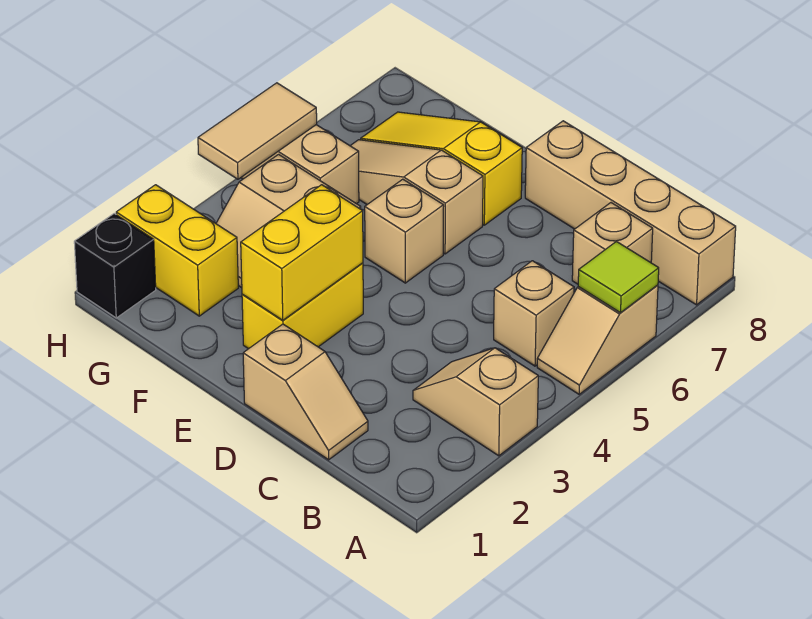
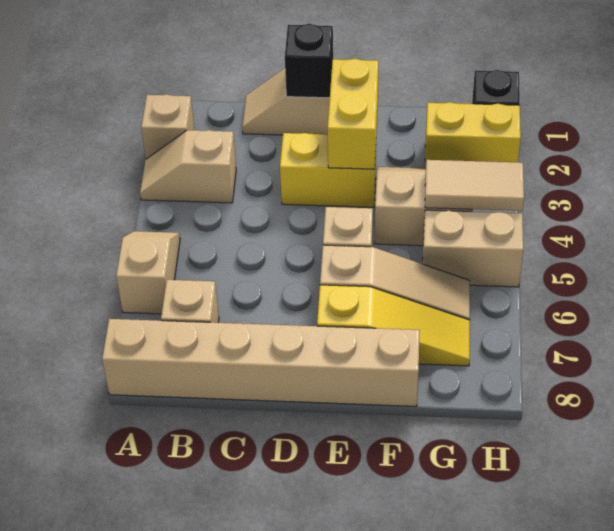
tan slope A3:B3 level 1 top A -> tan slope A3:B3 level 1 top B
lime tile A6 level 2 -> none
tan brick A8:D8 level 1 -> tan brick A8:F8 level 1
tan brick B5 level 1 -> tan brick A2 level 1
none -> black brick D1 level 2
yellow brick E2:E3 level 1 -> yellow brick D3:E3 level 1
tan tile H4:H5 level 2 -> tan tile G4:H4 level 2

